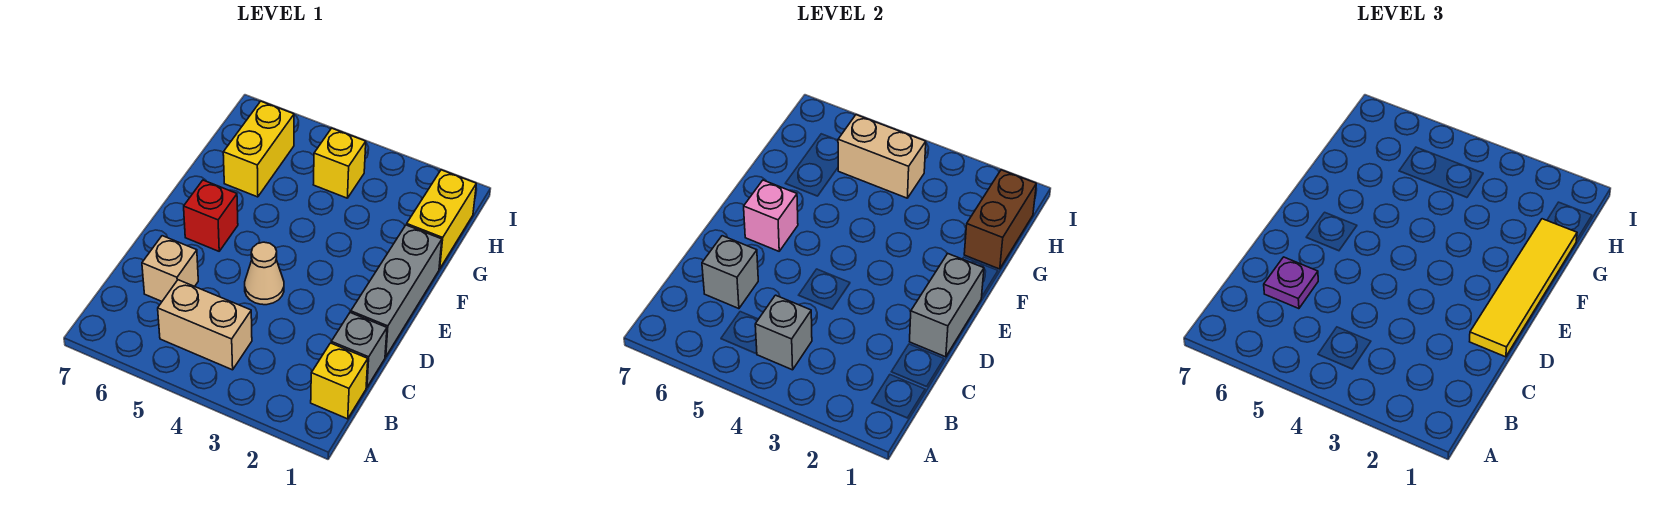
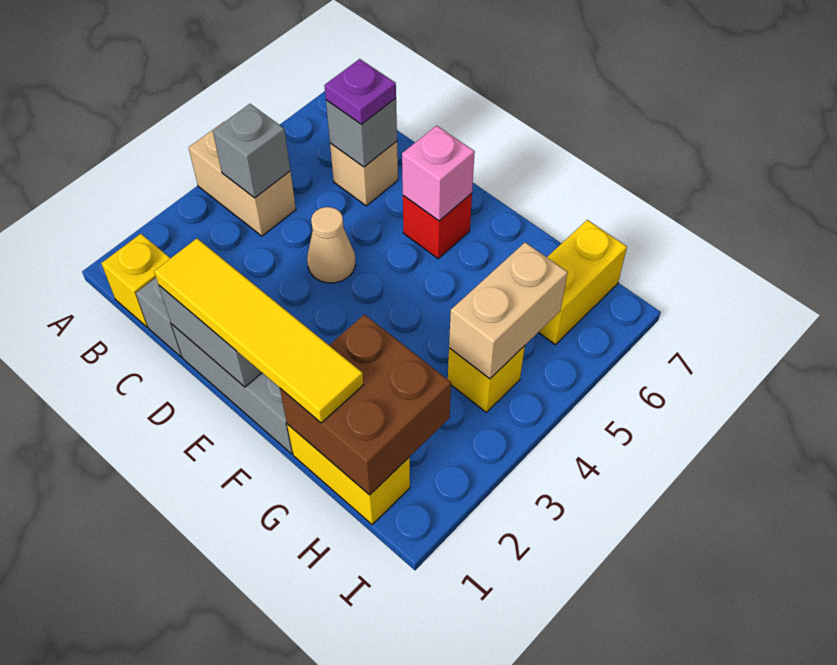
tan brick B4:B5 level 1 -> tan brick A4:B4 level 1
brown brick G1:H1 level 2 -> brown brick G1:H2 level 2
yellow brick G6:H6 level 1 -> yellow brick H6:H7 level 1

